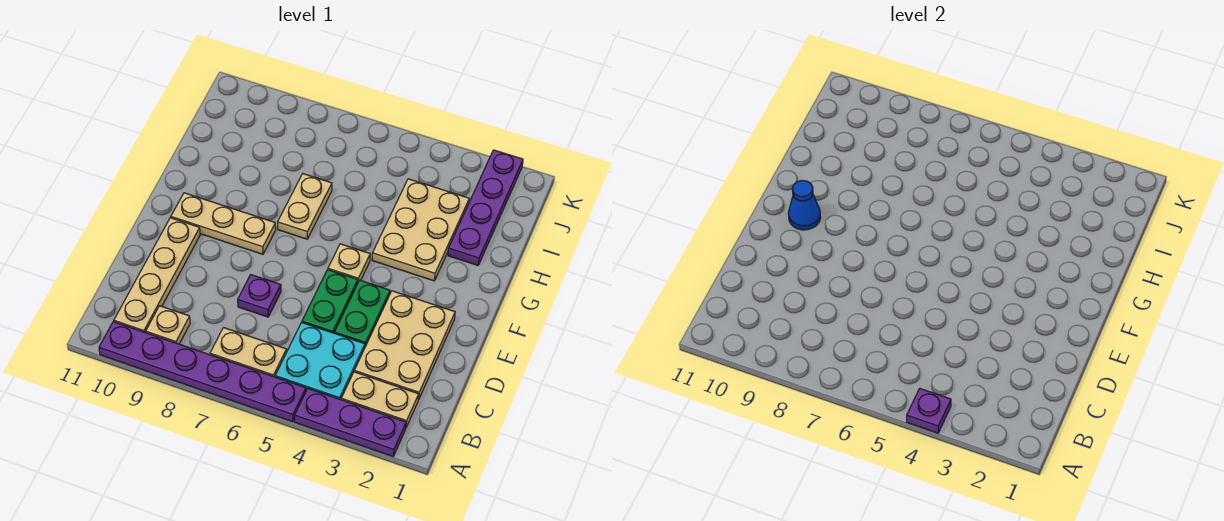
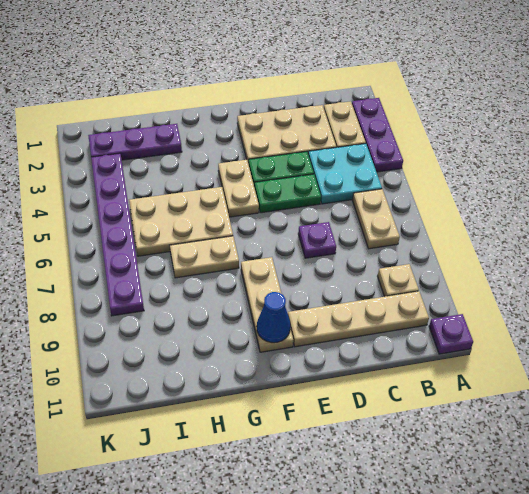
purple plate A4 level 2 -> purple plate A11 level 1
purple plate A5:A10 level 1 -> purple plate J3:J8 level 1
tan plate F5 level 1 -> tan plate F4:F5 level 1
tan plate G3:I4 level 1 -> tan plate G5:I6 level 1
purple plate H2:K2 level 1 -> purple plate H2:J2 level 1

